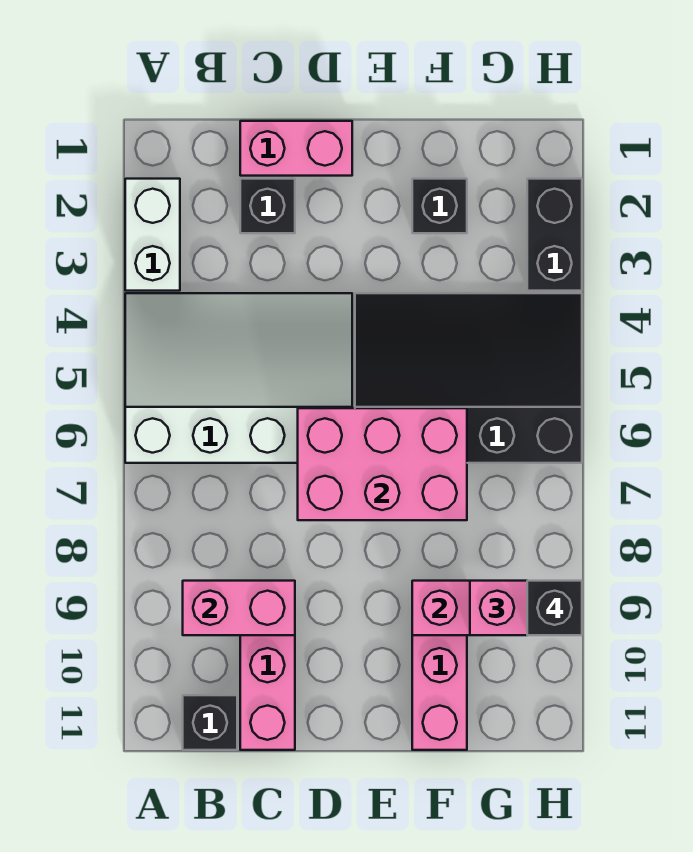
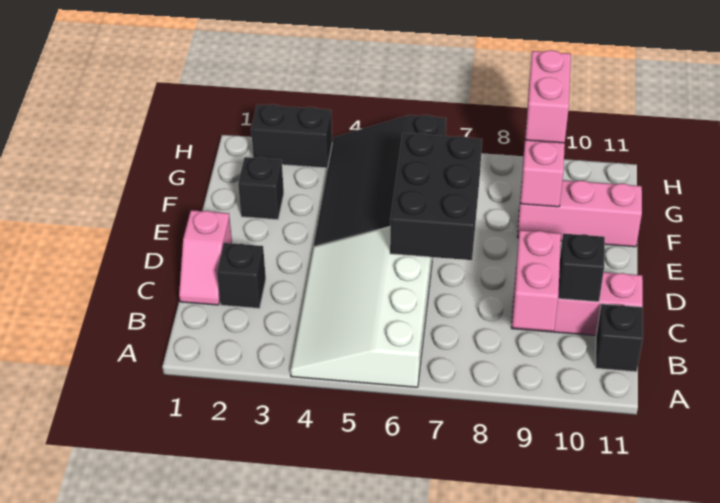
white brick A2:A3 level 1 -> none
pink brick C1:D1 level 1 -> pink slope C1:D1 level 1 top D
pink brick D6:F7 level 2 -> black brick D6:F7 level 2
black brick H9 level 4 -> black brick C10 level 2

